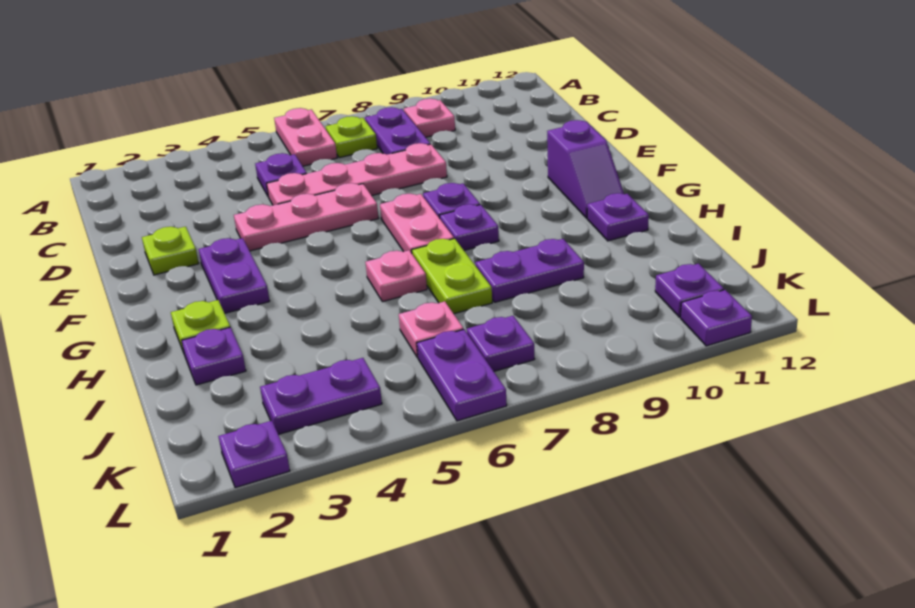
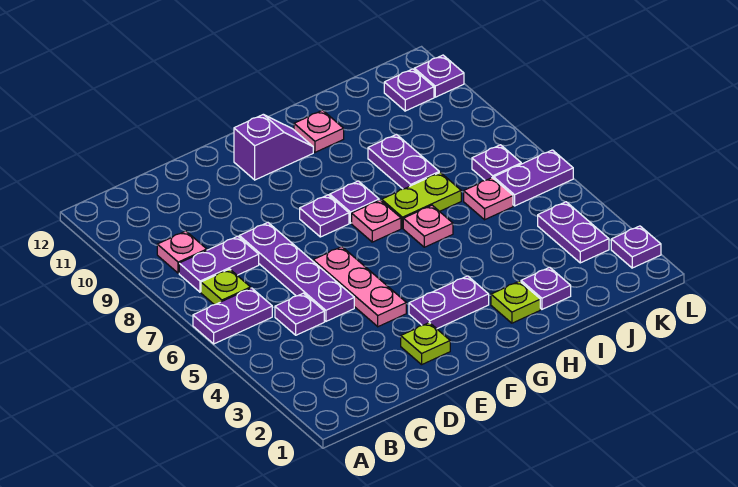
pink plate A6:B6 level 1 -> purple plate A6:B6 level 1
pink plate D5:D8 level 1 -> purple plate D5:D8 level 1
pink plate F7:G7 level 1 -> pink plate G7 level 1
purple plate H11 level 1 -> pink plate H11 level 1

